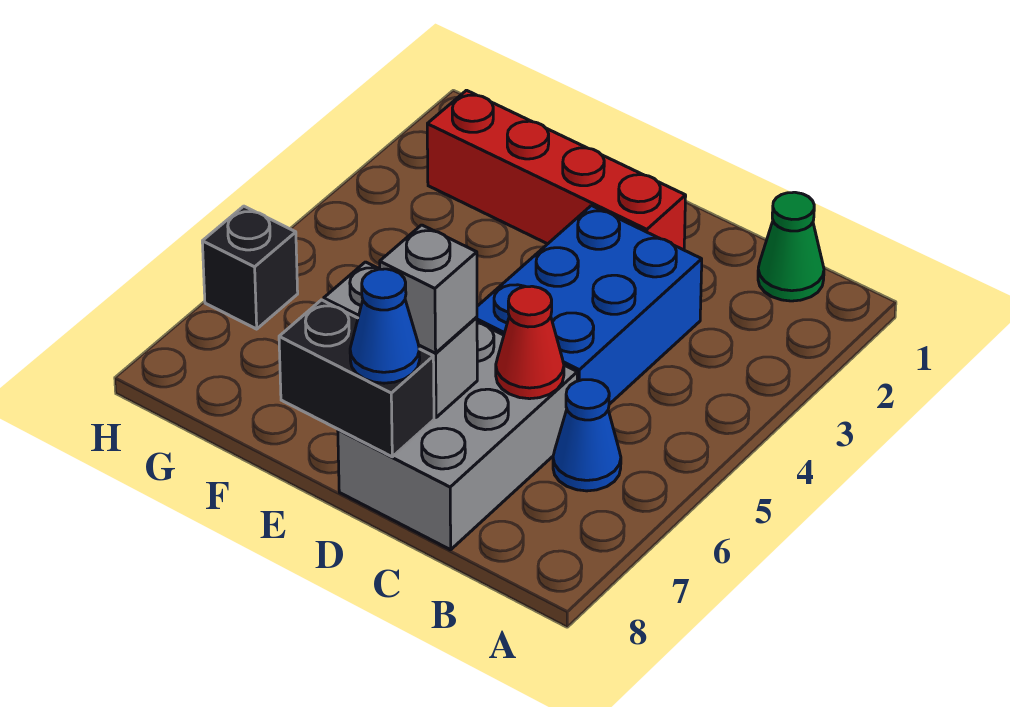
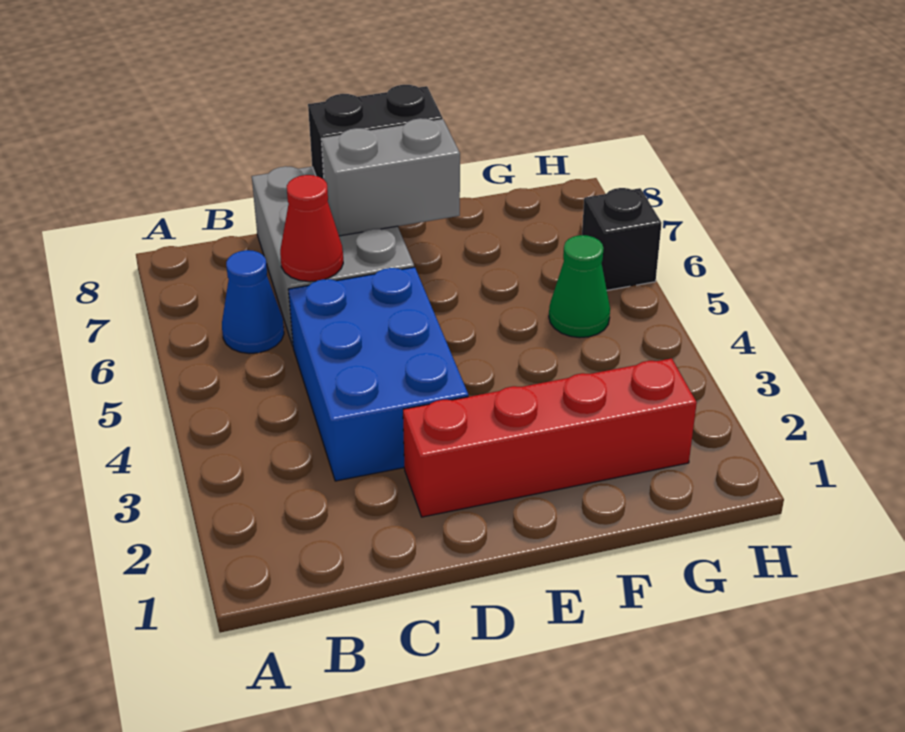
green cone B1 level 1 -> green cone G5 level 1
grey brick D7 level 3 -> none
blue cone D8 level 3 -> none

